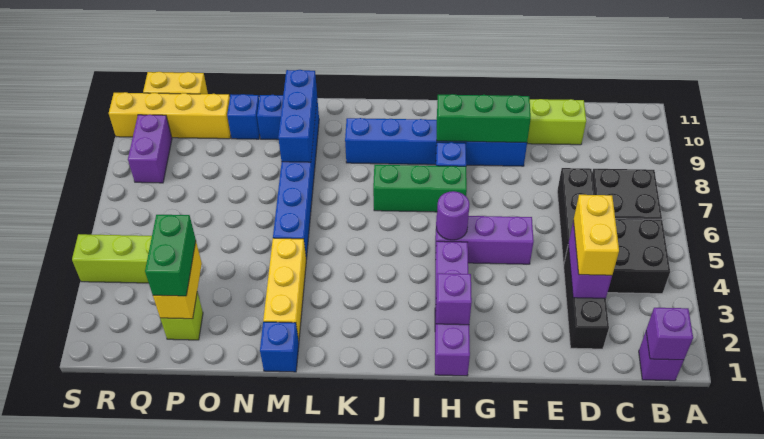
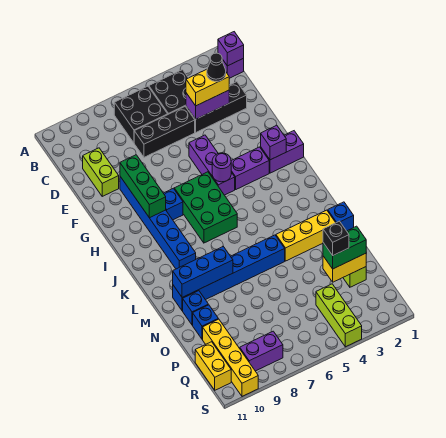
none -> black cone D3 level 4
green brick H7:J7 level 1 -> green brick H6:J7 level 1
none -> black brick P3 level 4

